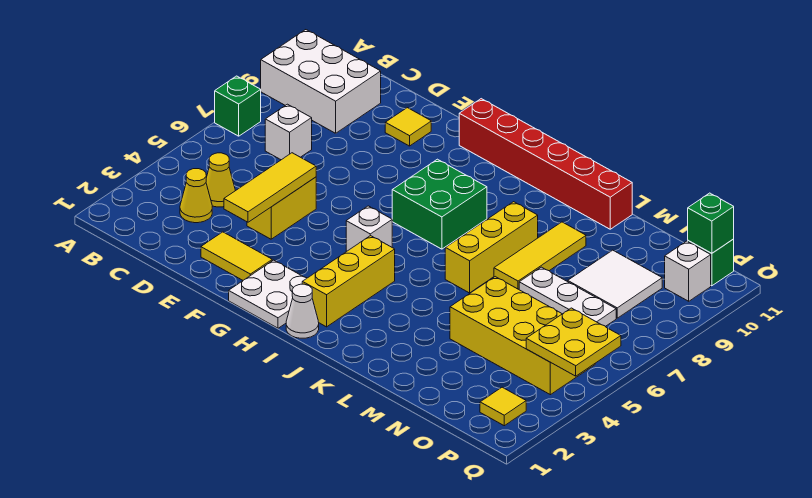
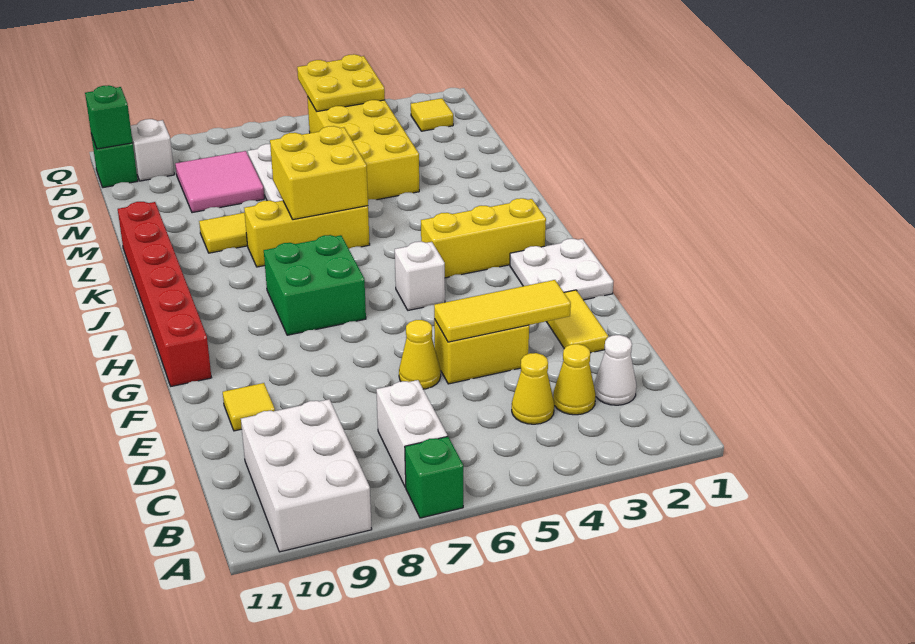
white brick C7 level 1 -> white brick B7:C7 level 1
none -> yellow cone E6 level 1
white cone I1 level 1 -> white cone C2 level 1
none -> yellow brick K6:L7 level 2
white tile N8:O9 level 1 -> pink tile N8:O9 level 1

